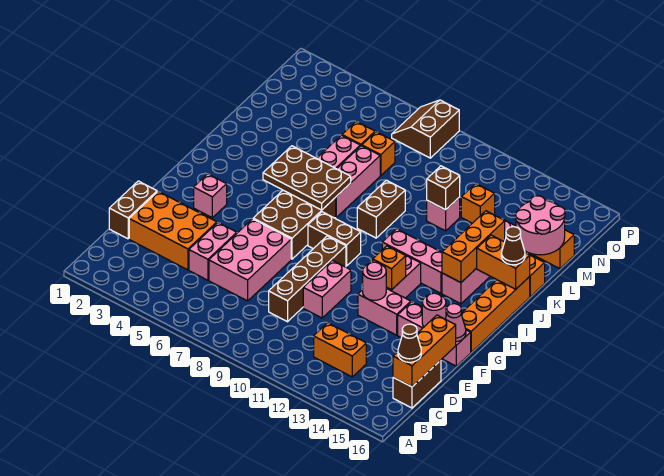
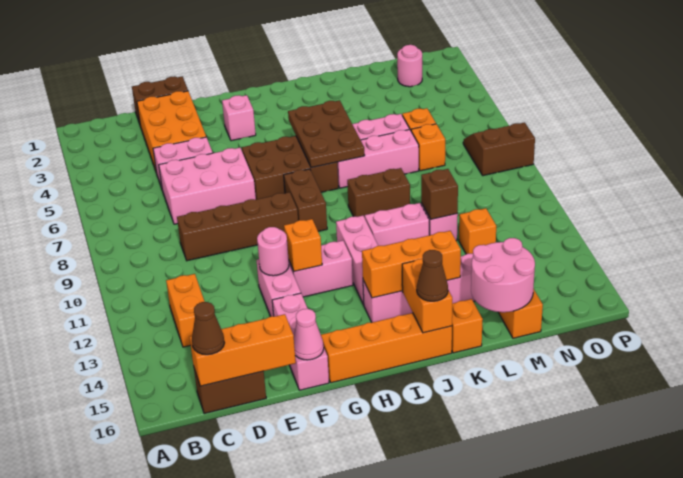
pink brick E10:F10 level 1 -> pink brick J11:K11 level 1
pink round brick F15 level 2 -> pink round brick N2 level 1

